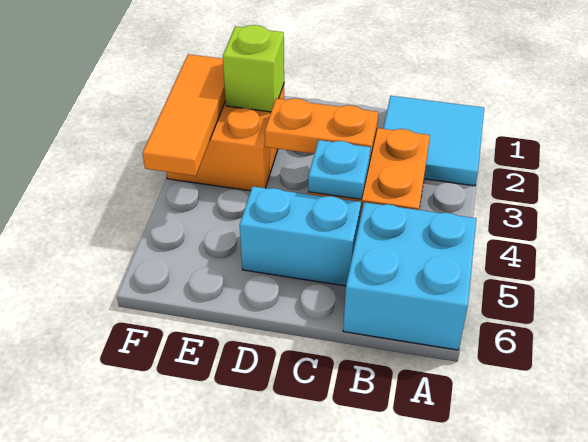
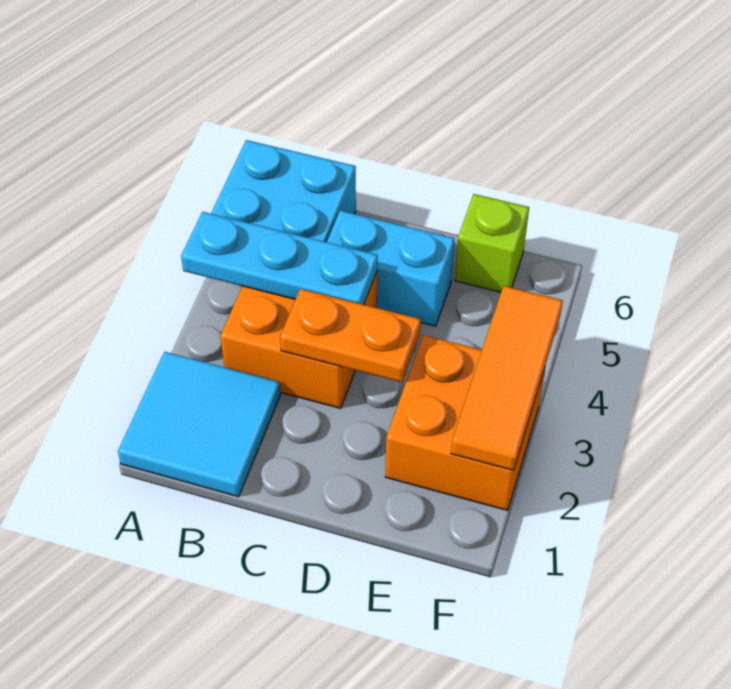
cyan plate C4 level 2 -> cyan plate A4:C4 level 2
lime brick E2 level 2 -> lime brick E6 level 1

